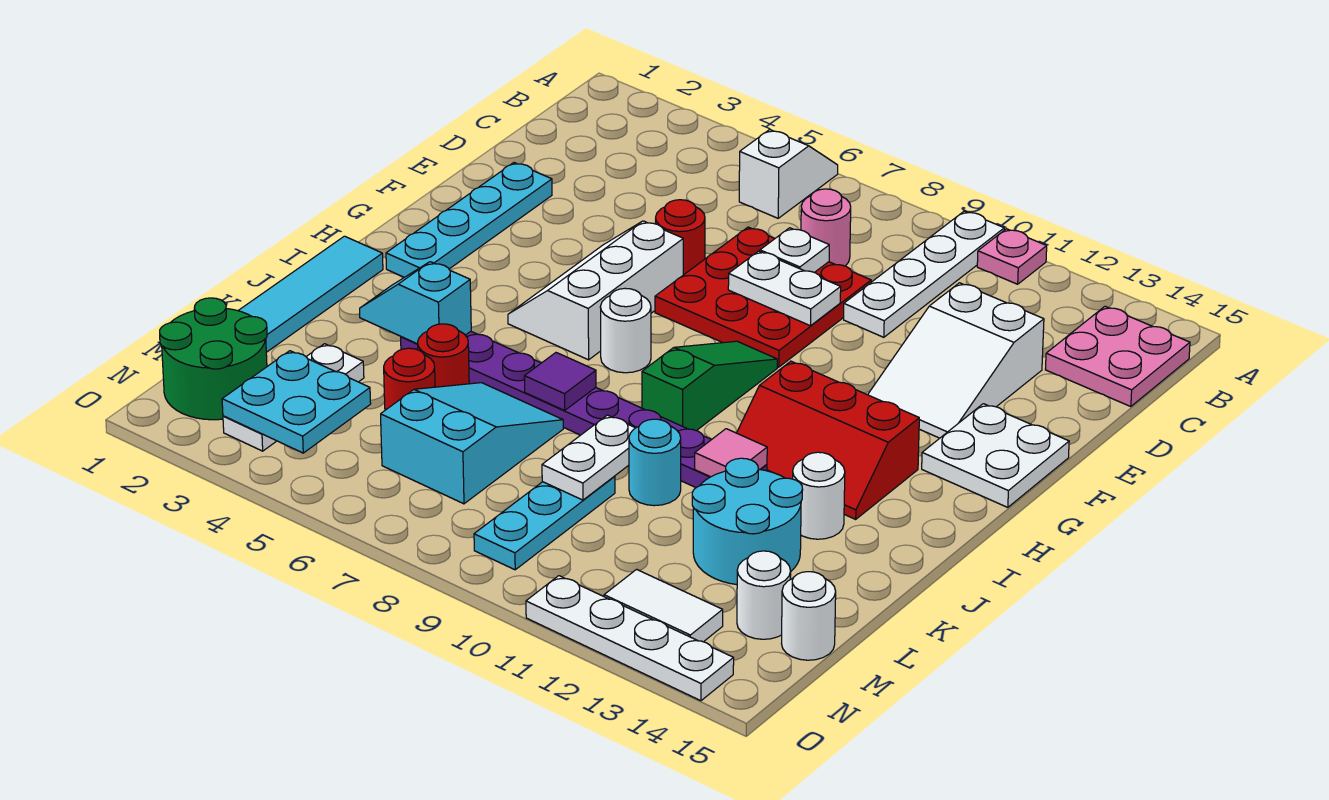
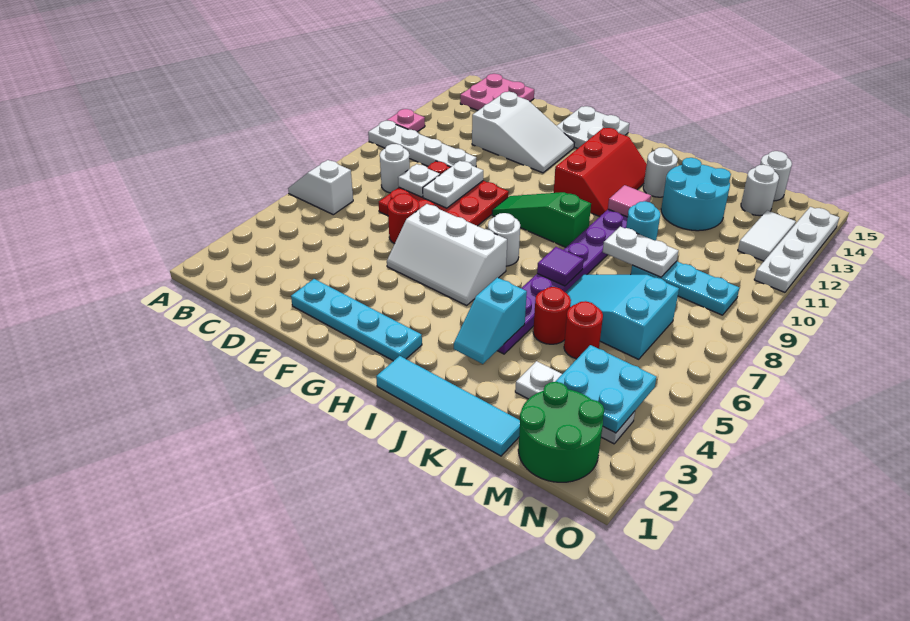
pink round brick C8 level 1 -> white round brick C8 level 1

